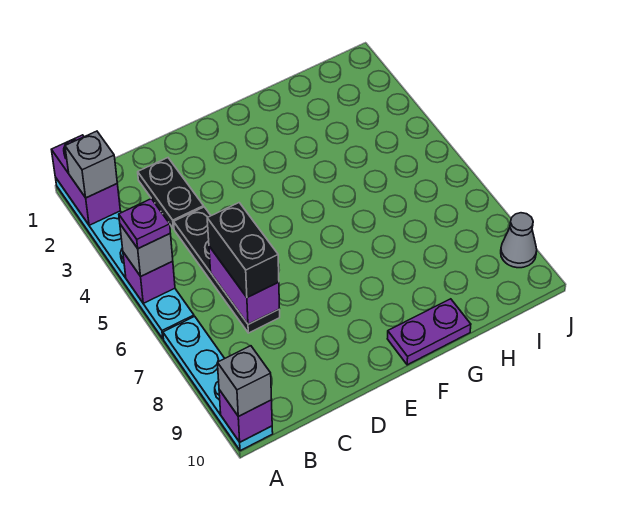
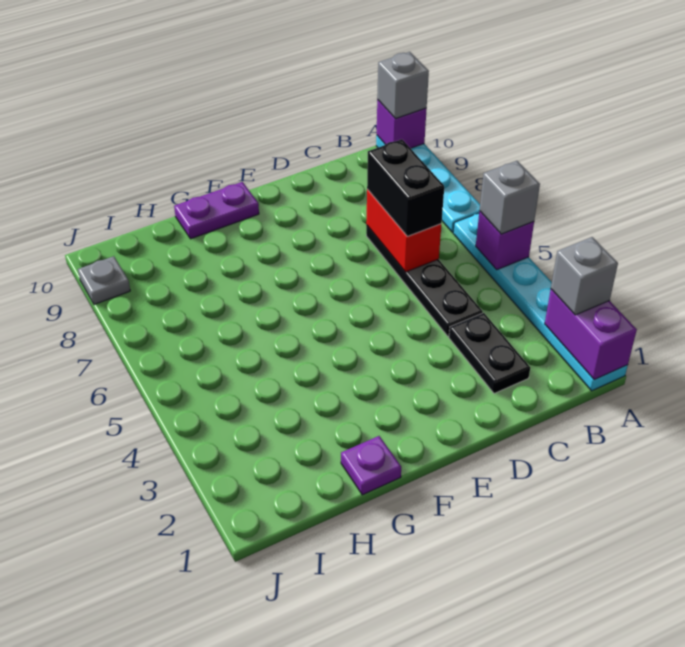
purple plate A5 level 4 -> purple plate G1 level 1
purple brick C6:C7 level 2 -> red brick C6:C7 level 2
grey cone J9 level 1 -> grey plate J9 level 1

